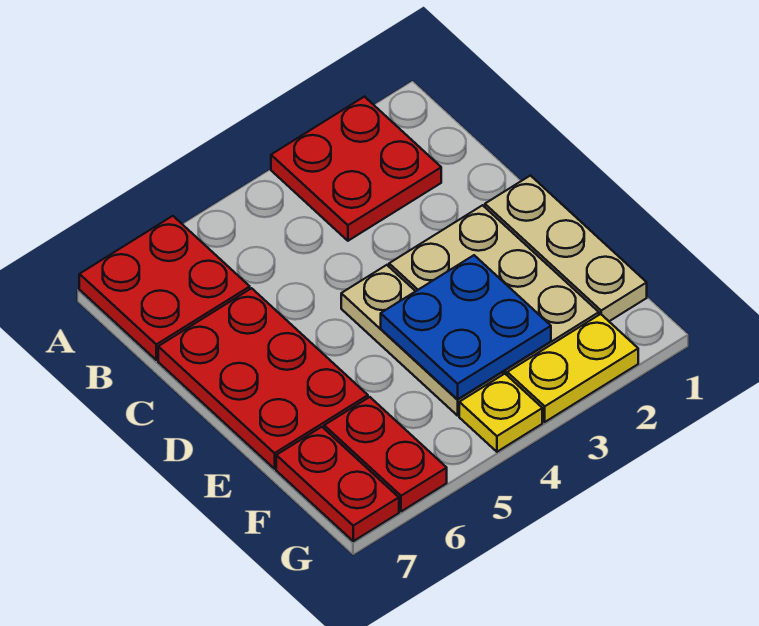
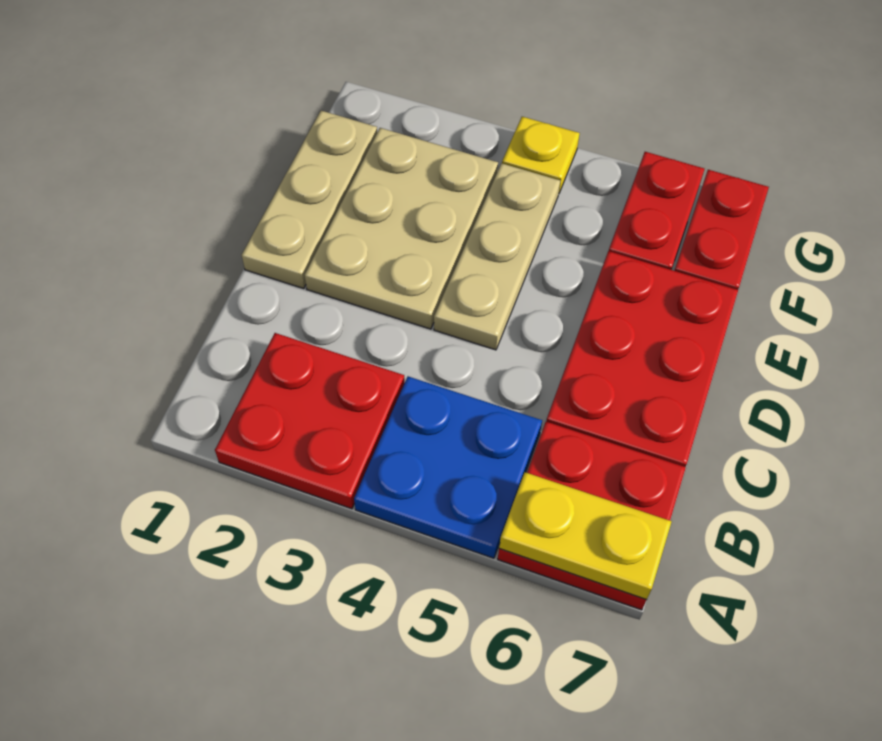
blue plate E3:F4 level 2 -> blue plate A4:B5 level 1
yellow plate G2:G3 level 1 -> yellow plate A6:A7 level 2

